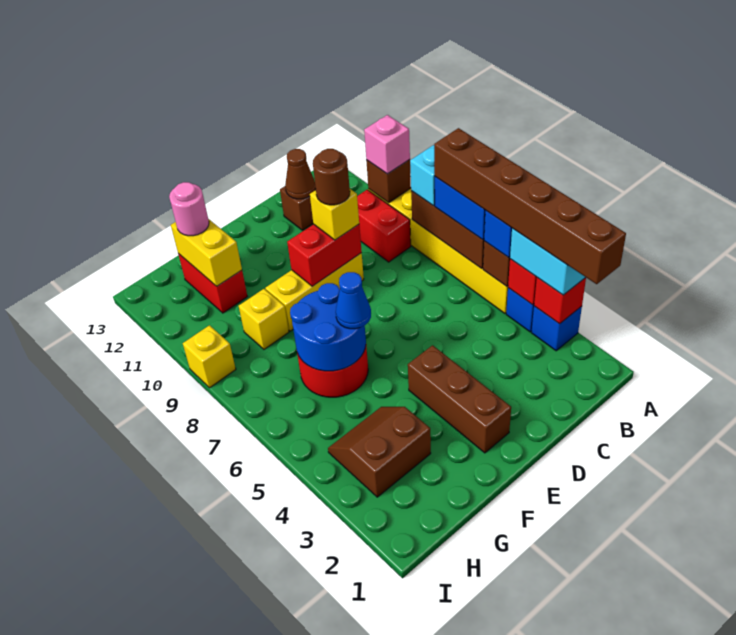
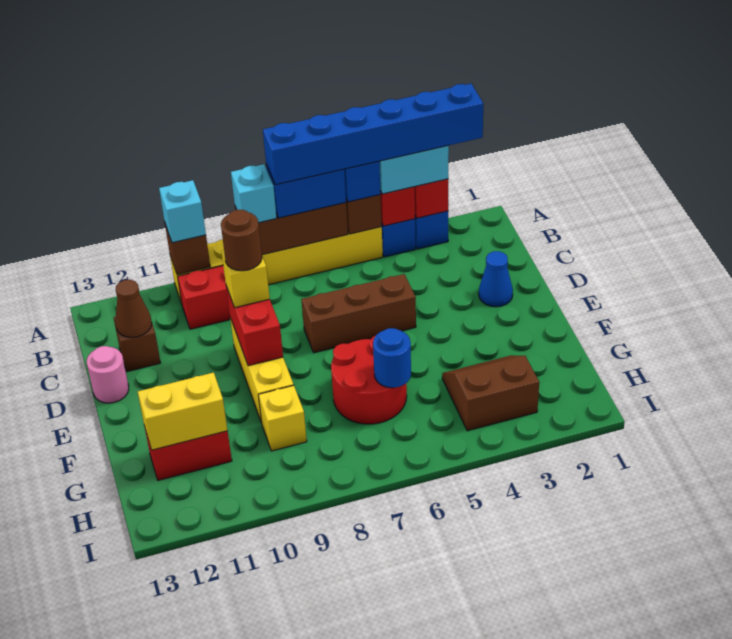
brown brick A2:A7 level 4 -> blue brick A2:A7 level 4
pink brick A10 level 3 -> cyan brick A10 level 3
brown brick E2:E4 level 1 -> brown brick D5:D7 level 1
blue round brick F6:G7 level 2 -> blue round brick G6 level 2
blue cone F6 level 3 -> blue cone D2 level 1
brown slope G3:H4 level 1 top 3 -> brown slope G3:H4 level 1 top H
pink round brick G12 level 3 -> pink round brick D13 level 1
yellow brick I9 level 1 -> none

